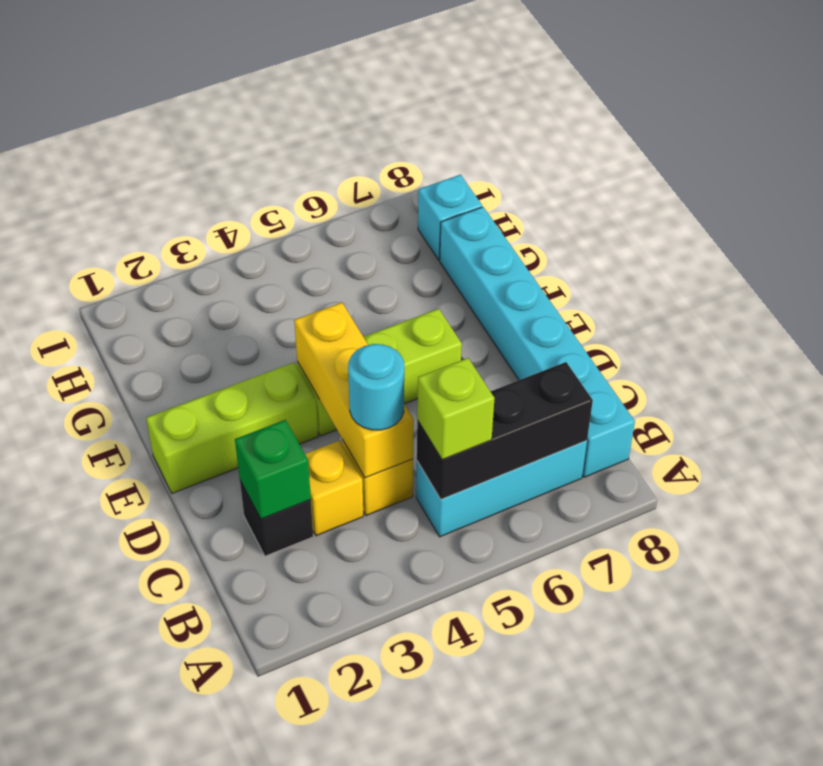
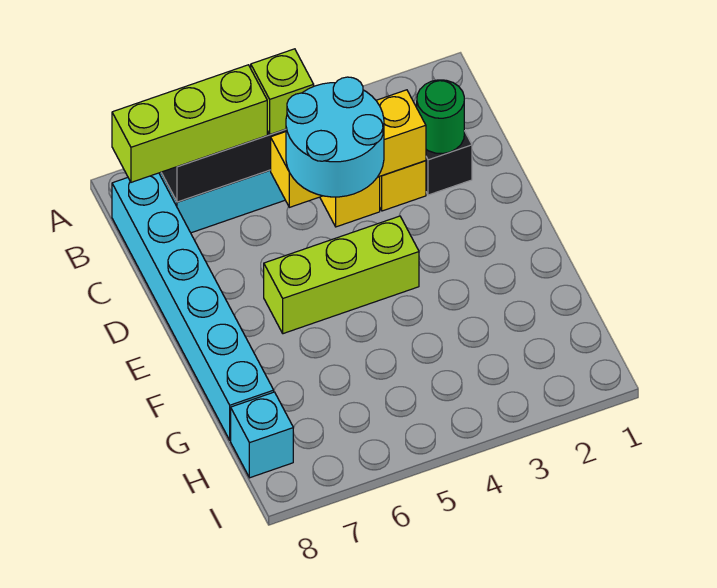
green brick C2 level 2 -> green round brick C2 level 2
yellow brick C4:E4 level 2 -> yellow brick C3:C5 level 2
cyan round brick C4 level 3 -> cyan round brick C4:D5 level 3
lime brick E1:E3 level 1 -> lime brick B6:B8 level 3

